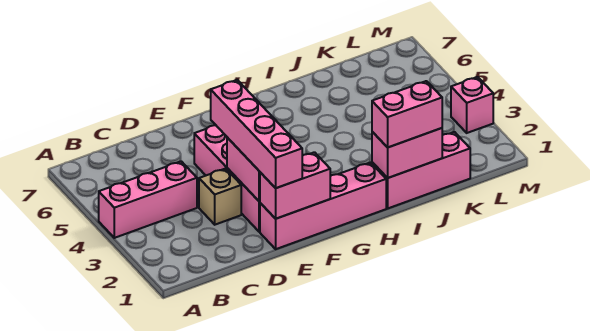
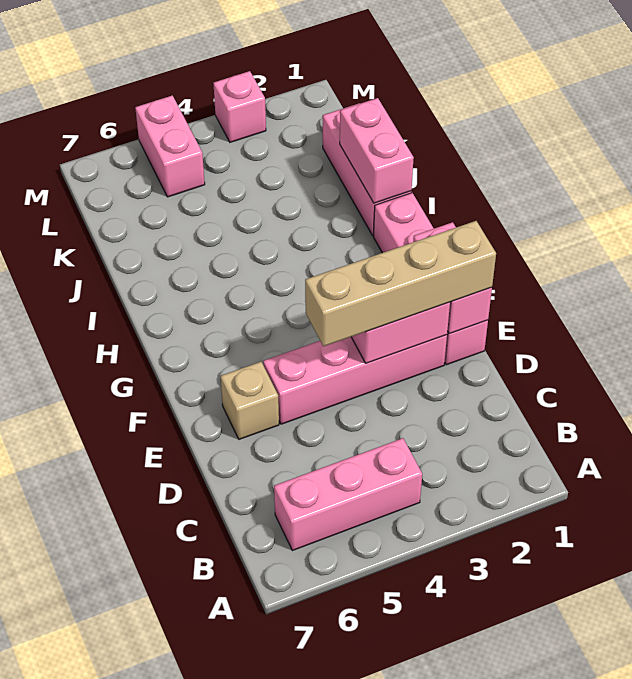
pink brick A4:C4 level 1 -> pink brick B4:B6 level 1
tan brick D3 level 1 -> tan brick E6 level 1
pink brick E1:E4 level 3 -> tan brick E1:E4 level 3
pink brick I1:J1 level 3 -> pink brick L5:M5 level 1

